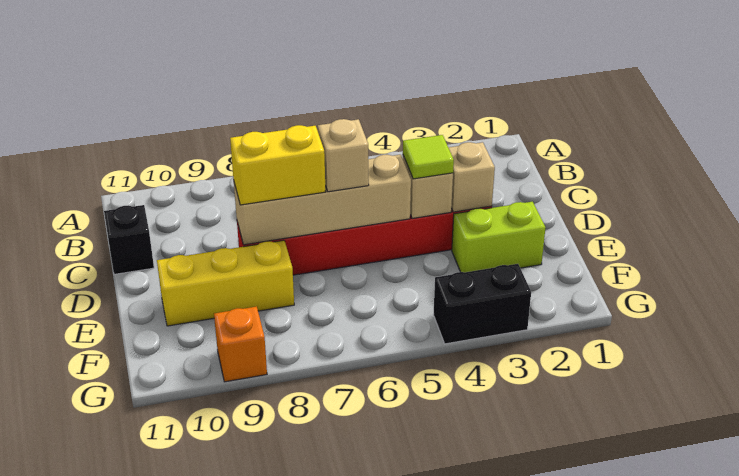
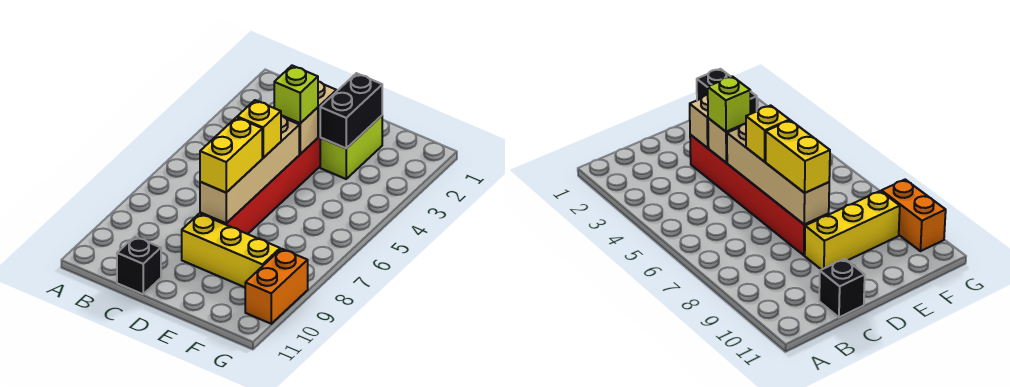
lime tile D4 level 3 -> lime brick D4 level 3
tan brick D6 level 3 -> yellow brick D6 level 3
yellow brick E8:E10 level 1 -> yellow brick D9:F9 level 1
black brick G3:G4 level 1 -> black brick E2:E3 level 2
orange brick G9 level 1 -> orange brick G9:G10 level 1

